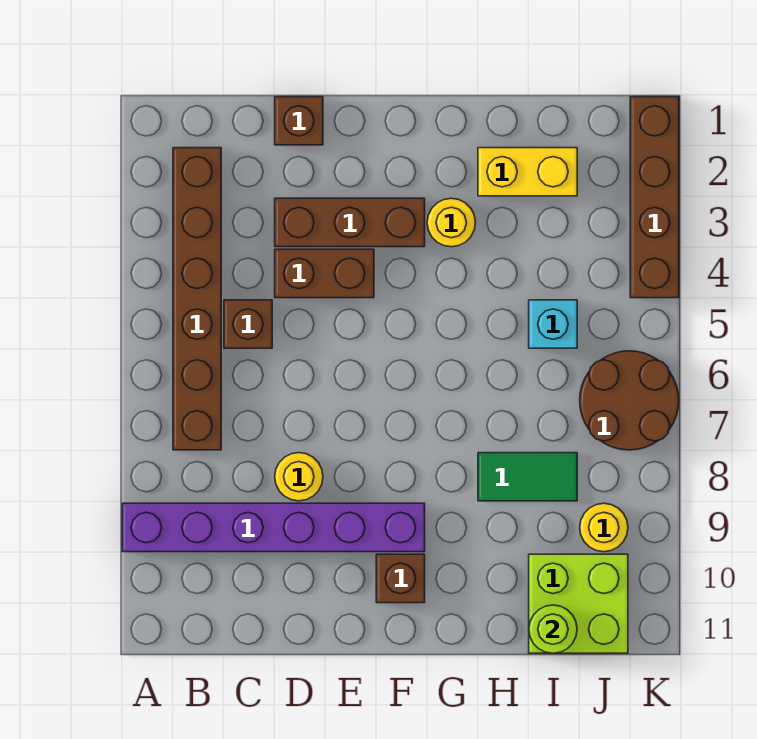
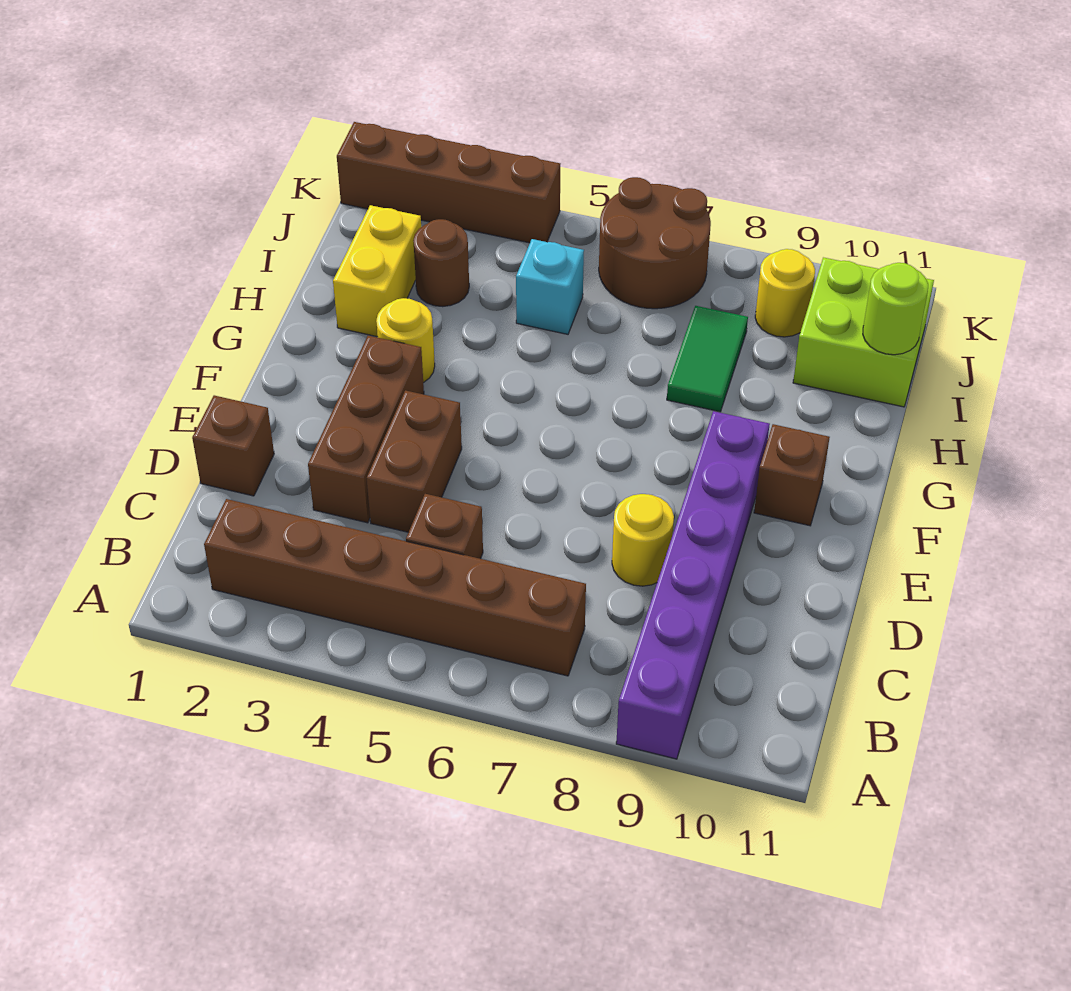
none -> brown round brick I3 level 1

